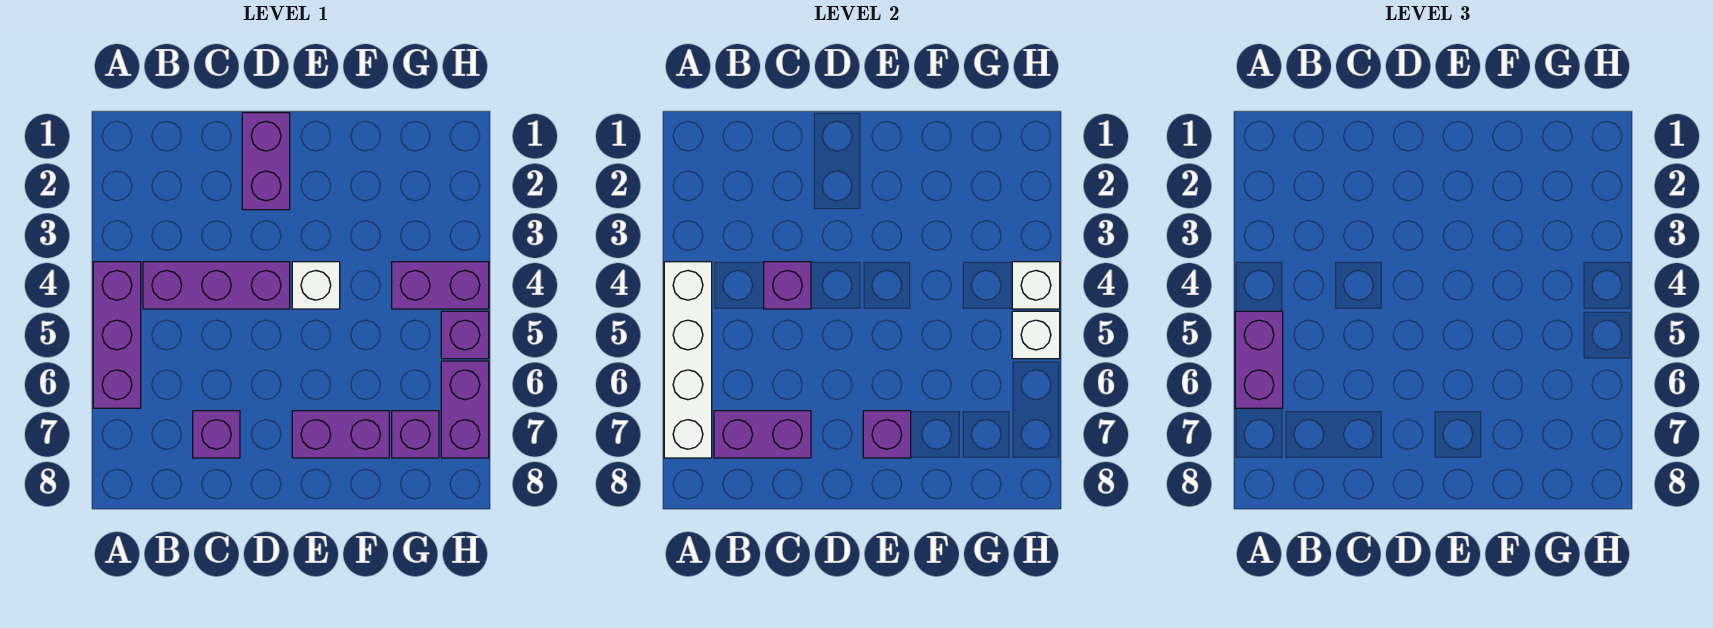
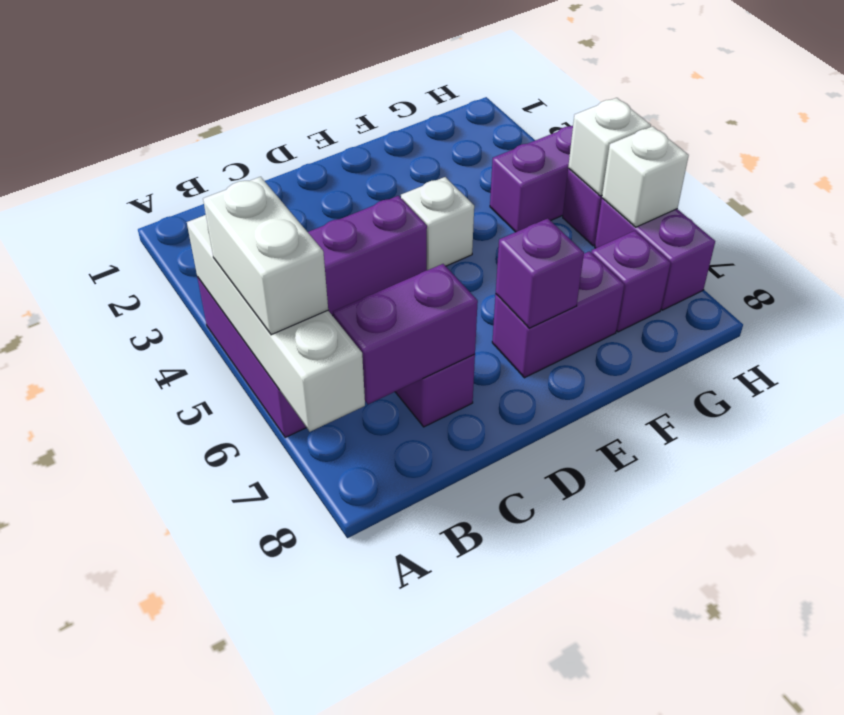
purple brick A5:A6 level 3 -> white brick A5:A6 level 3
purple brick C4 level 2 -> none
purple brick D1:D2 level 1 -> none
white brick H4 level 2 -> white brick H6 level 2

